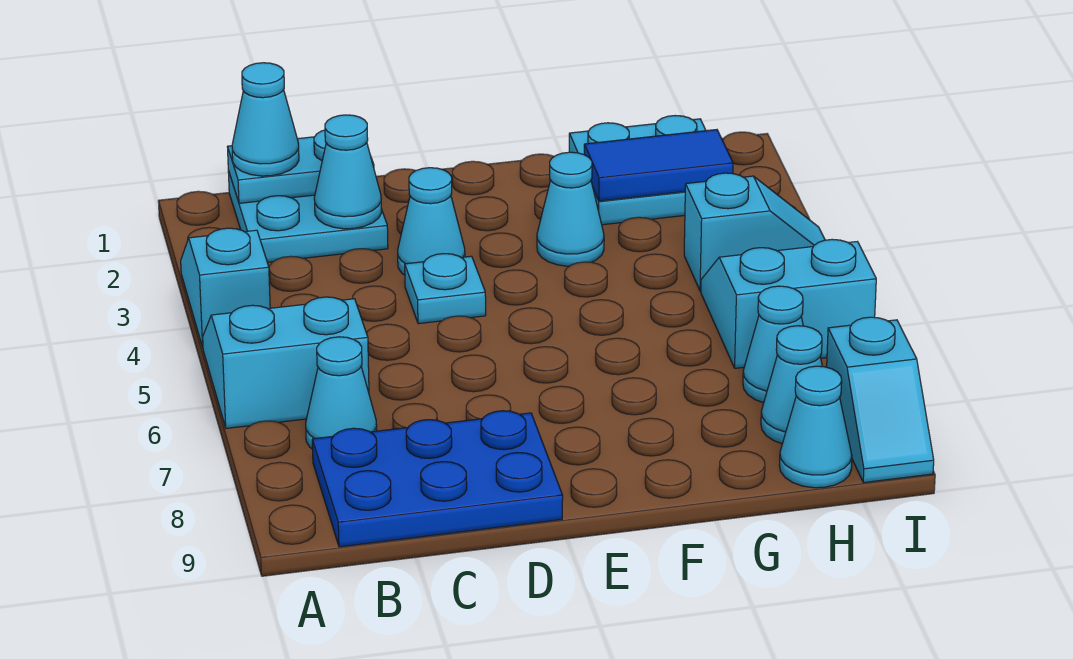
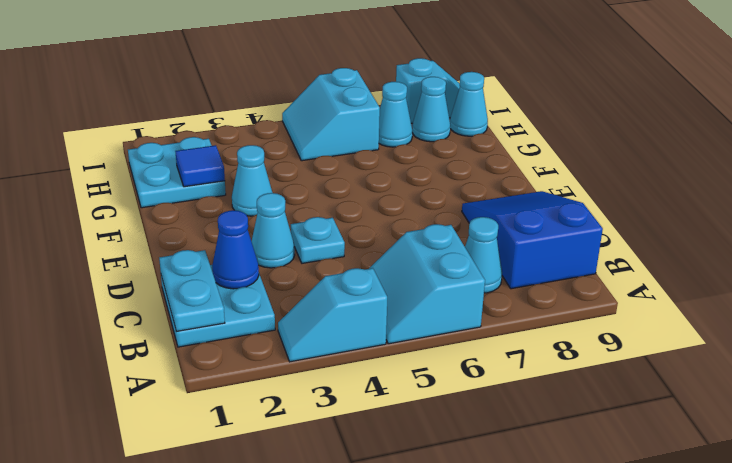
cyan cone B1 level 3 -> none
blue plate B8:D9 level 1 -> blue slope B8:D9 level 1 top B
cyan cone C2 level 2 -> blue cone C2 level 2
blue tile G2:H2 level 2 -> blue tile G2 level 2
cyan slope H4:I4 level 1 top H -> none

